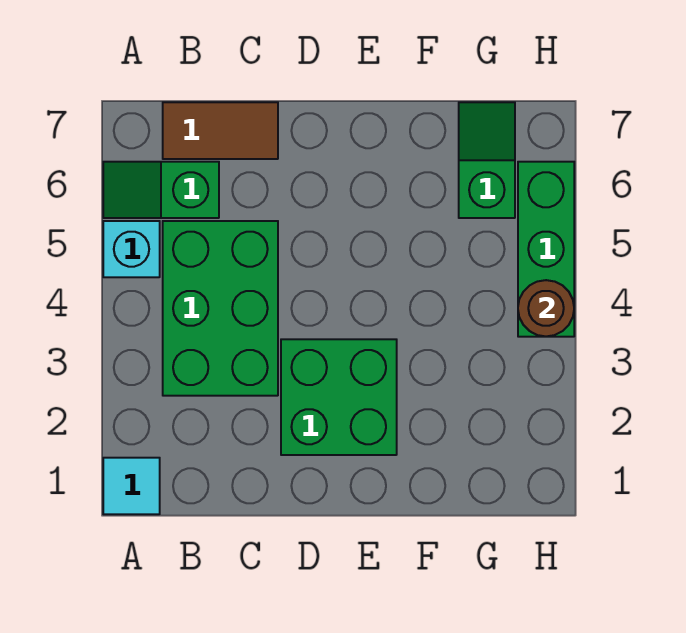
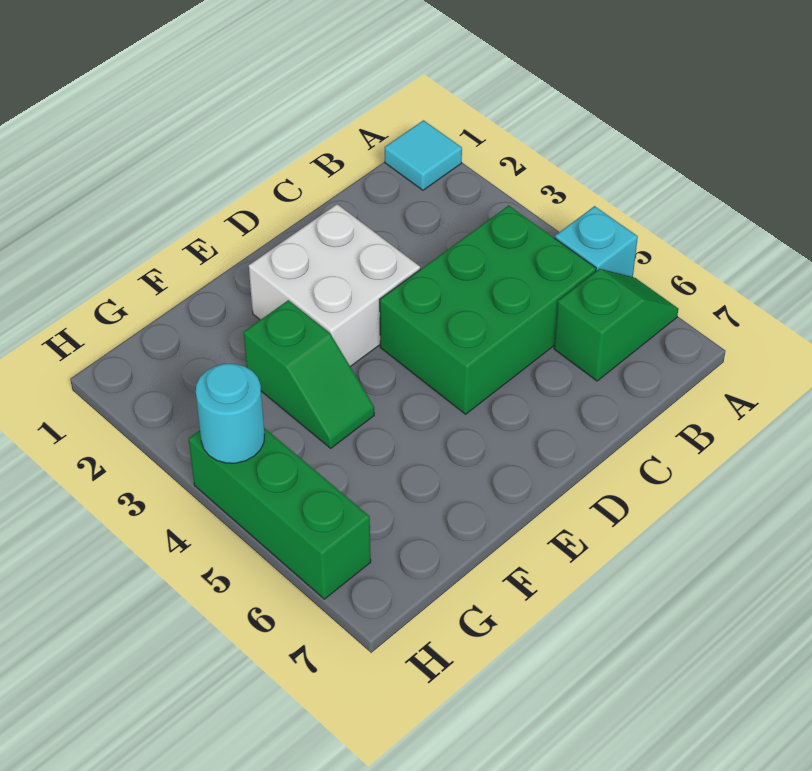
green brick B3:C5 level 1 -> green brick B4:D5 level 1
brown tile B7:C7 level 1 -> none
green brick D2:E3 level 1 -> white brick D2:E3 level 1
green slope G6:G7 level 1 top 6 -> green slope F3:F4 level 1 top 3
brown round brick H4 level 2 -> cyan round brick H4 level 2

